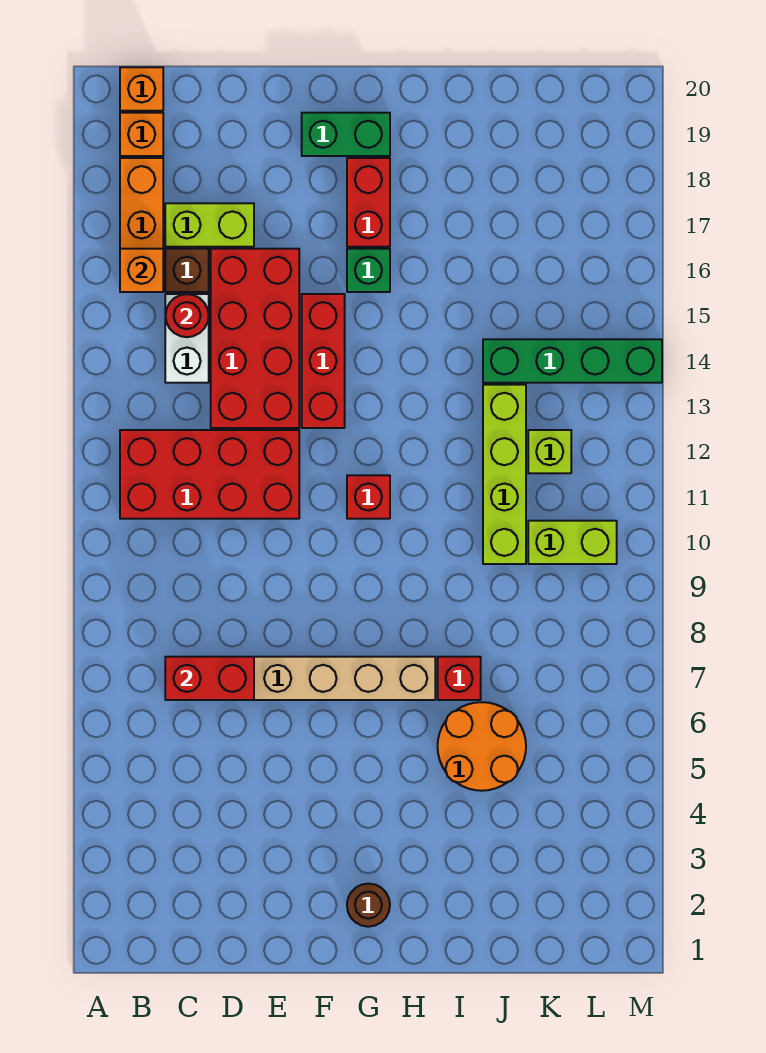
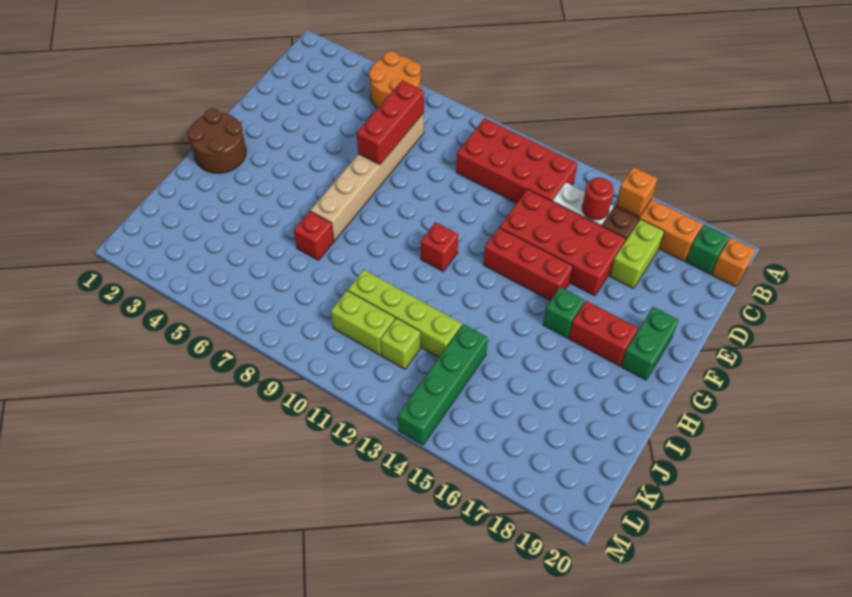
red brick B11:E12 level 1 -> red brick B10:C13 level 1
orange brick B19 level 1 -> green brick B19 level 1
red brick C7:D7 level 2 -> red brick C7:E7 level 2
brown round brick G2 level 1 -> brown round brick G1:H2 level 1
orange round brick I5:J6 level 1 -> orange round brick A5:B6 level 1
lime brick K10:L10 level 1 -> lime brick K10:K11 level 1

